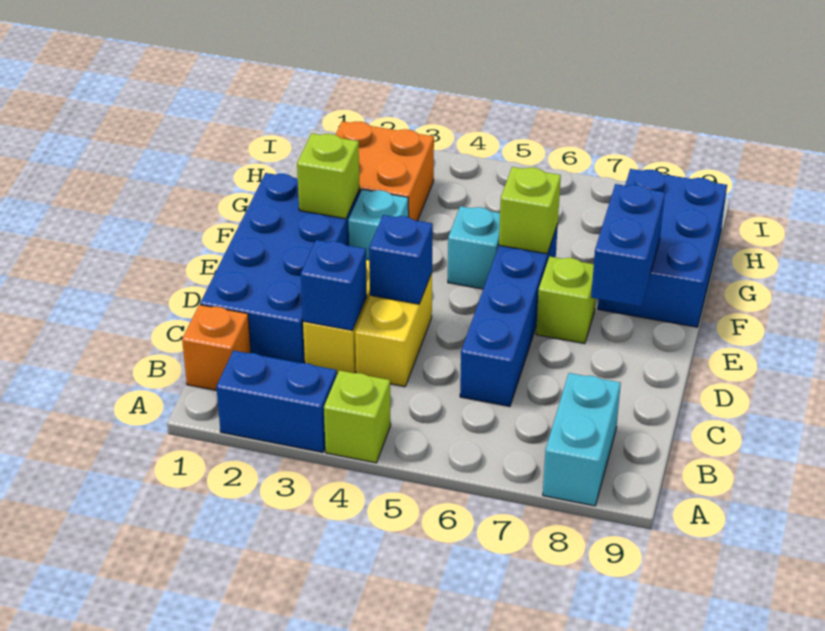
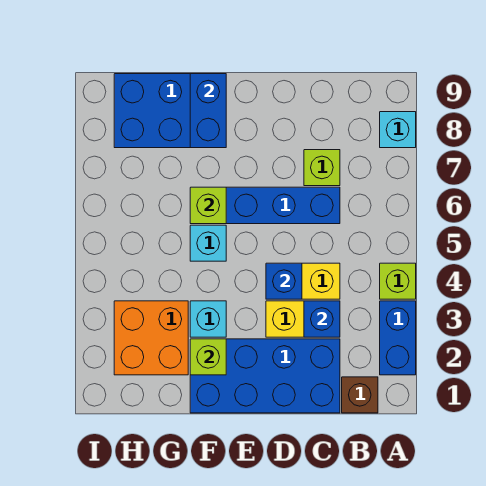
cyan brick A8:B8 level 1 -> cyan brick A8 level 1
orange brick B1 level 1 -> brown brick B1 level 1
lime brick E7 level 1 -> lime brick C7 level 1
blue brick E8:F8 level 2 -> blue brick F8:F9 level 2

